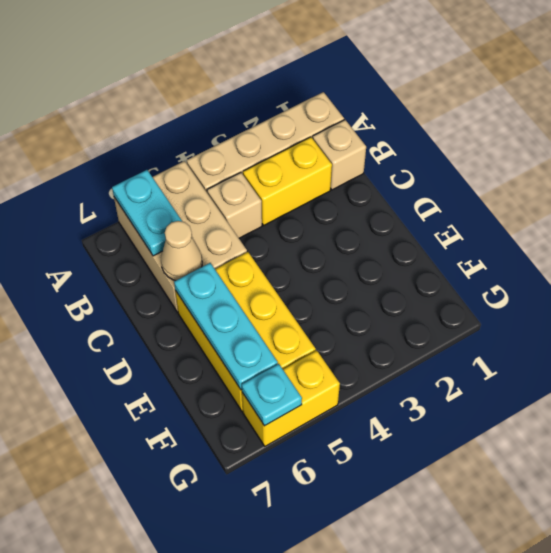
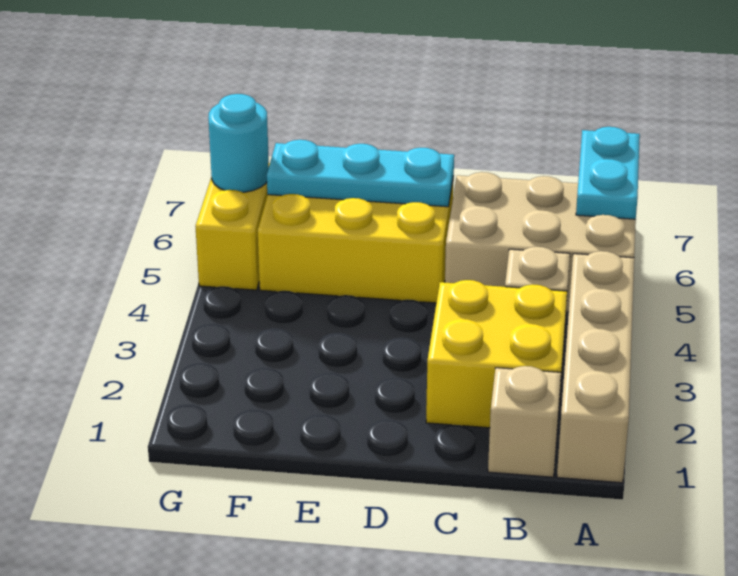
cyan plate A6:B6 level 2 -> cyan plate A6:A7 level 2
yellow brick B2:B3 level 1 -> yellow brick B2:C3 level 1
tan cone C6 level 2 -> none
cyan plate G6 level 2 -> cyan round brick G6 level 2

